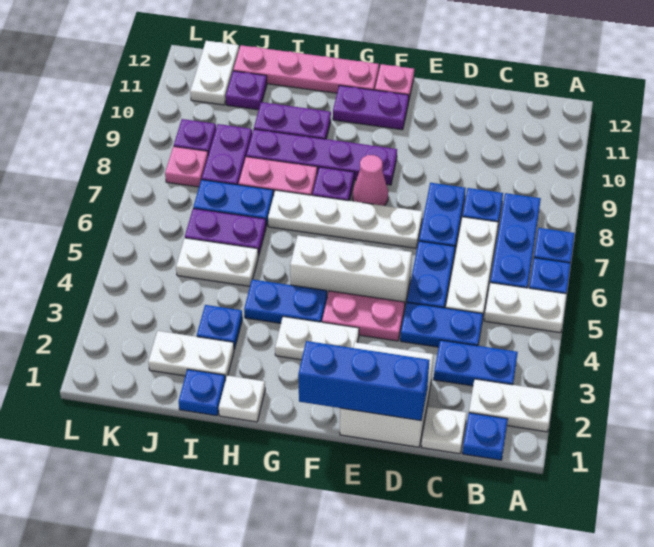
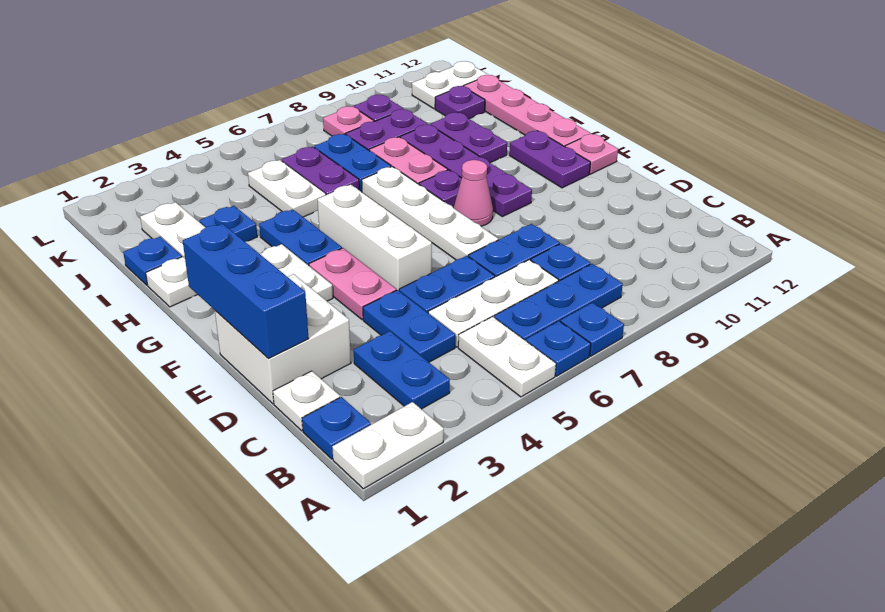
white plate A2:B2 level 1 -> white plate A1:A2 level 1

